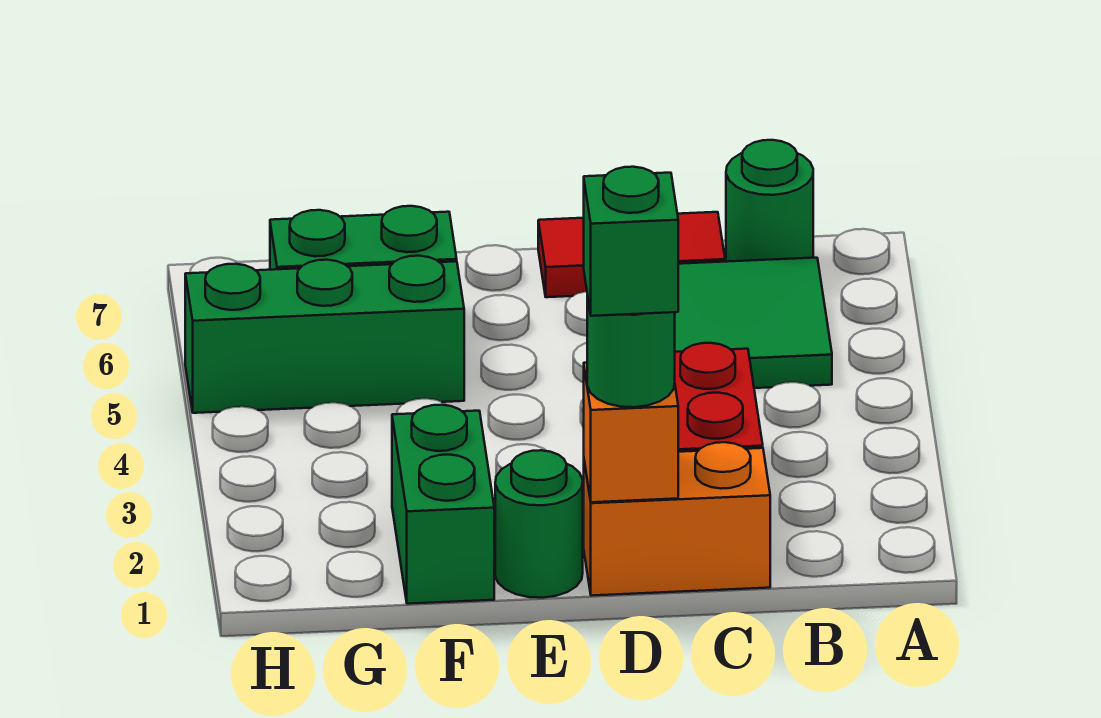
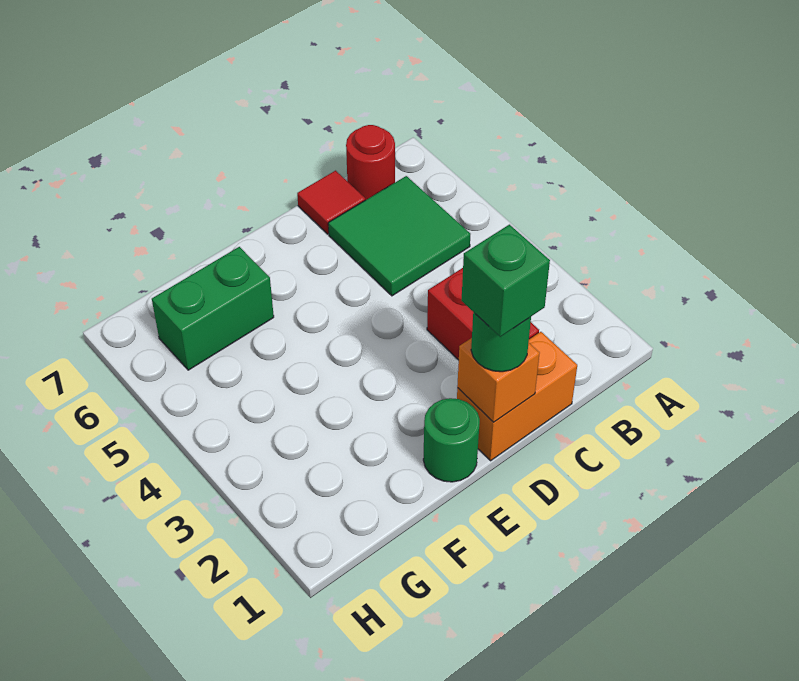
green round brick B7 level 1 -> red round brick B7 level 1
red tile C7:D7 level 1 -> red tile C7 level 1
green brick F1:F2 level 1 -> none
green brick F5:H5 level 1 -> none

